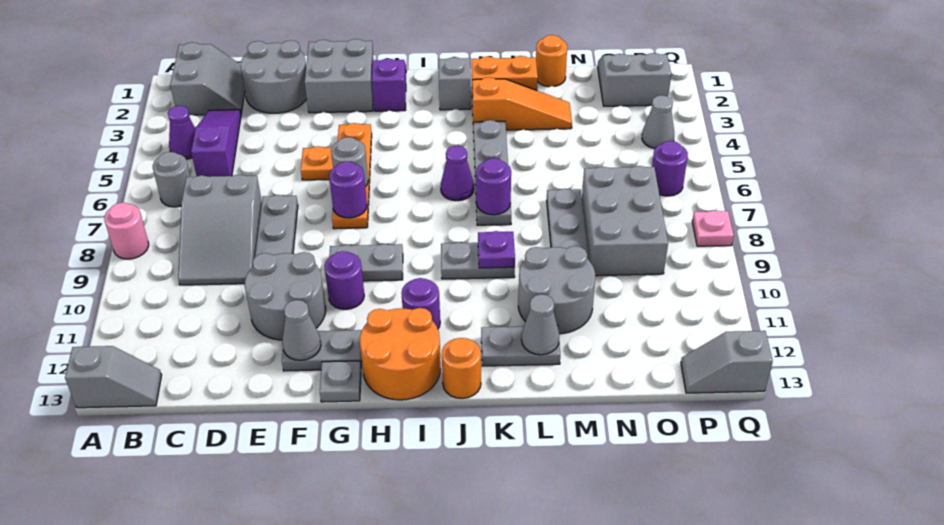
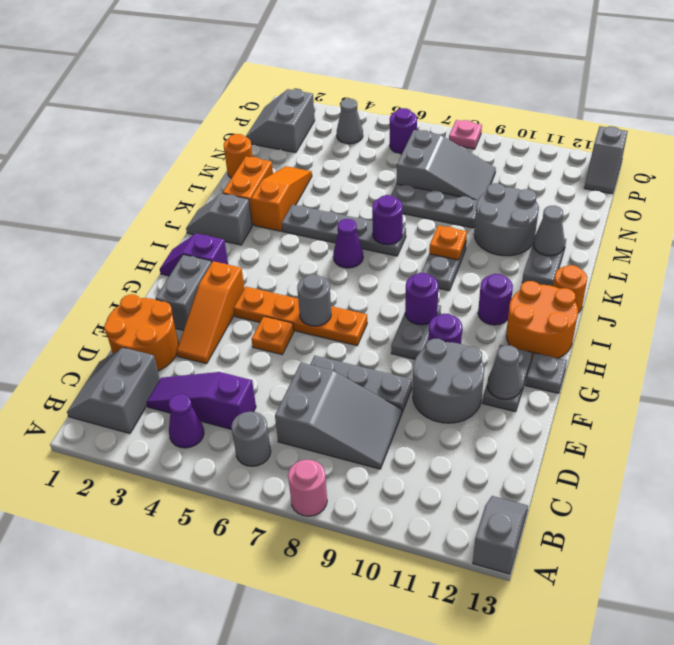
grey slope B1:C2 level 1 top B -> grey slope B1:C2 level 1 top 2
grey round brick D1:E2 level 1 -> orange round brick D1:E2 level 1
none -> orange slope E3:G3 level 1 top G
grey brick F1:G2 level 1 -> grey brick F2:G2 level 1
purple round brick G7 level 2 -> purple round brick H9 level 2
purple plate K9 level 2 -> orange plate K9 level 2
grey brick N7:O9 level 1 -> grey slope N7:O9 level 1 top 7

